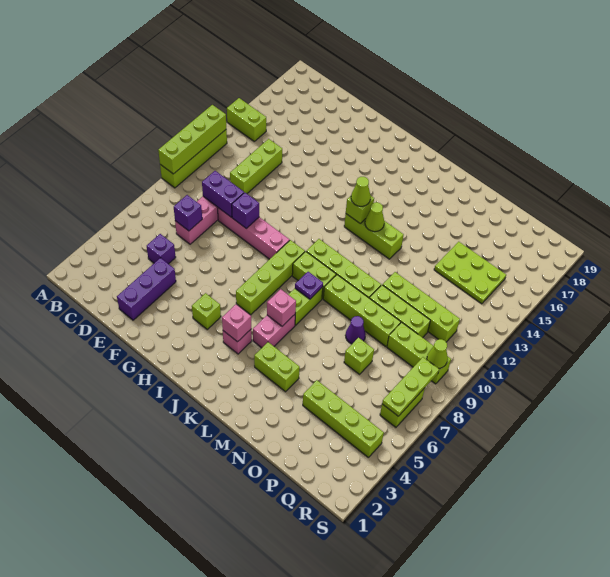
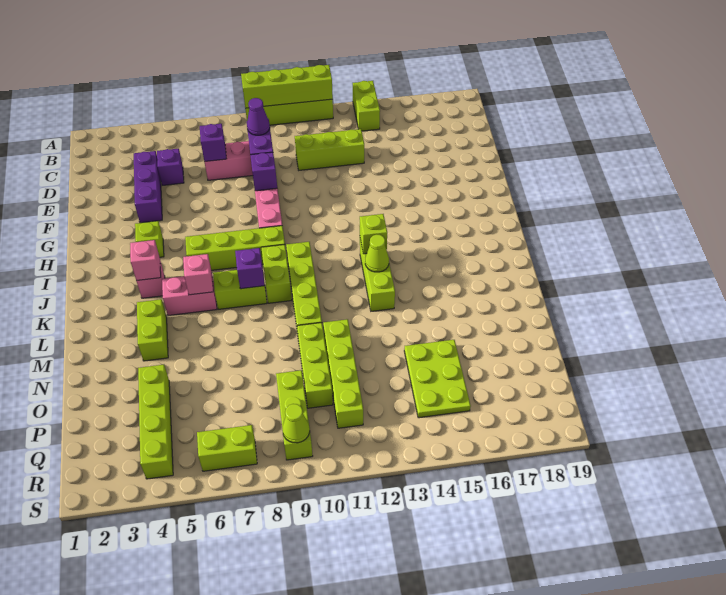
purple brick E2:E4 level 1 -> purple brick D4:F4 level 1
lime cone J13 level 3 -> none
purple plate K8 level 2 -> purple brick K8 level 2
lime brick L9:O9 level 1 -> none
purple cone N8 level 1 -> purple cone D9 level 3
lime brick O7 level 1 -> none
lime plate R6:R8 level 2 -> none

